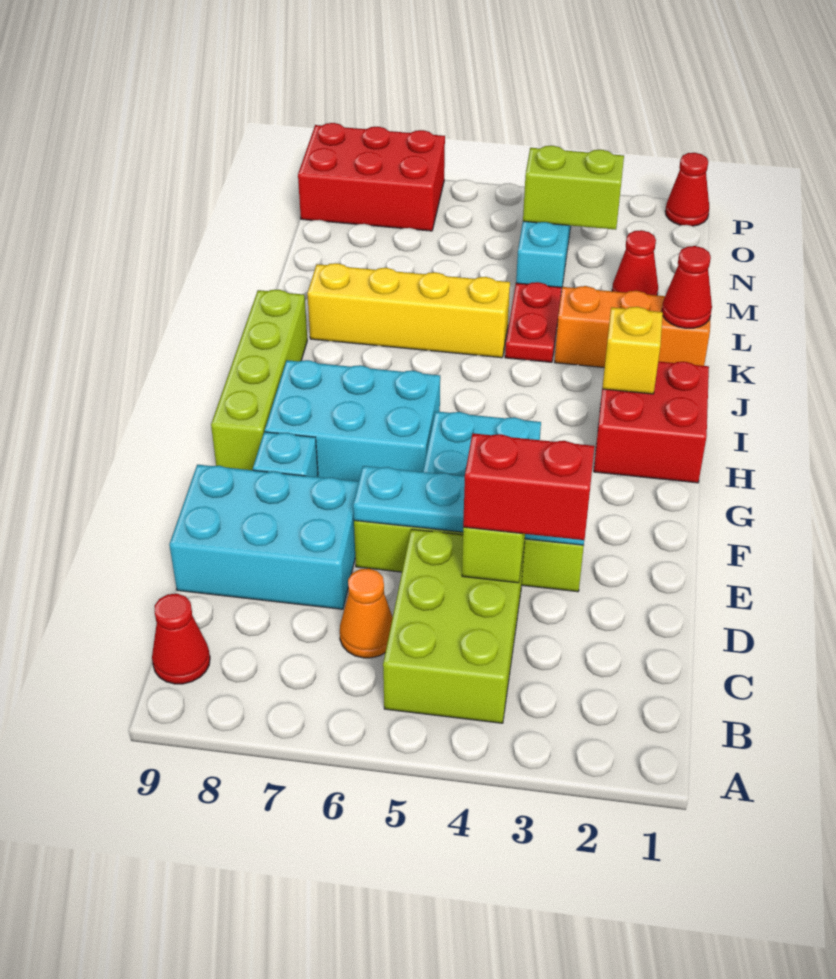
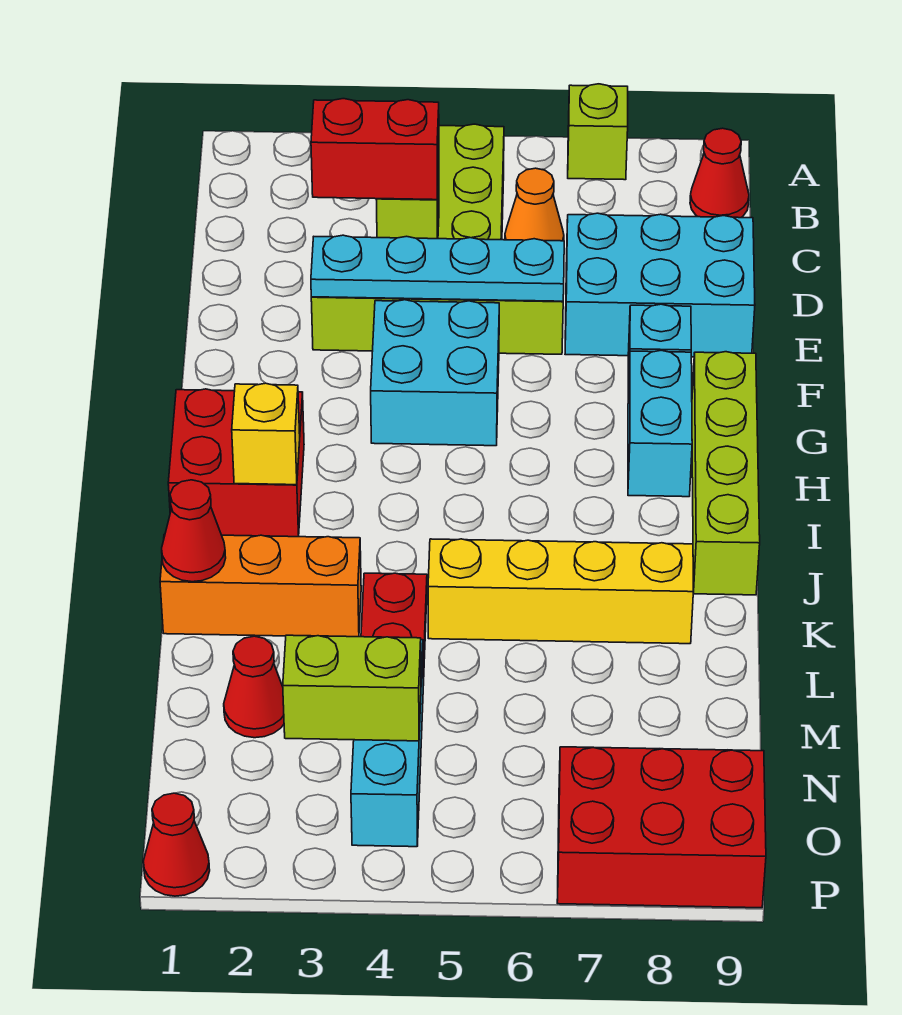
none -> lime brick A7 level 1
cyan brick G6:H8 level 1 -> cyan brick G8:H8 level 1

